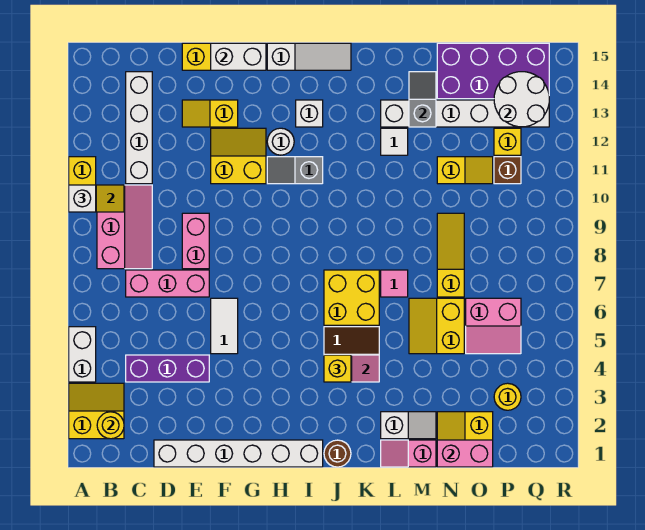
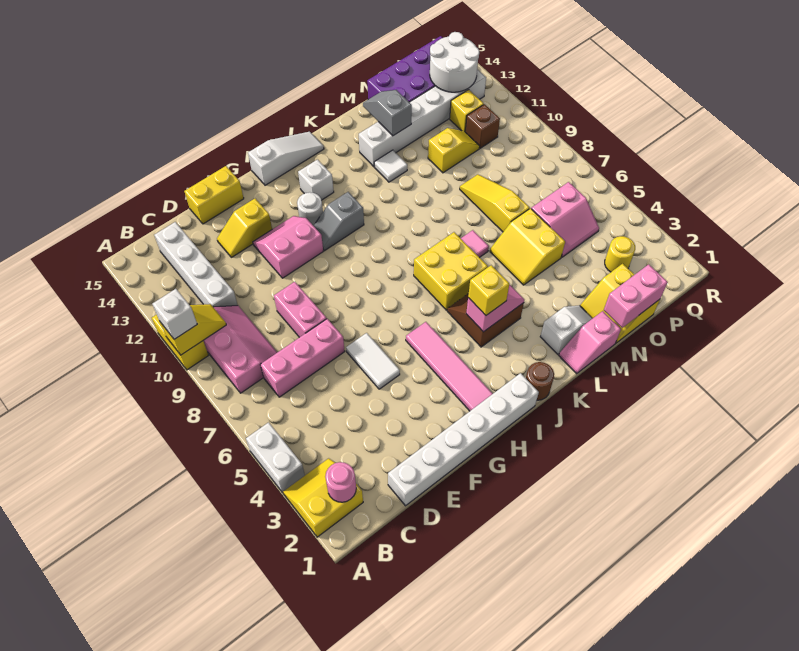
yellow round brick B2 level 2 -> pink round brick B2 level 2
purple brick C4:E4 level 1 -> none
yellow slope F11:G12 level 1 top 11 -> pink slope F11:G12 level 1 top 11
white brick F15:G15 level 2 -> none
none -> pink tile H2:H5 level 1

